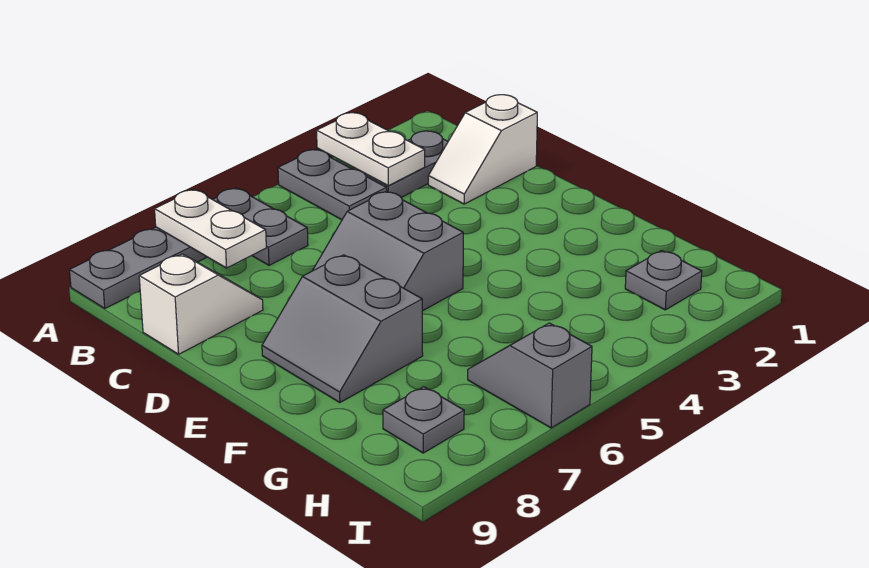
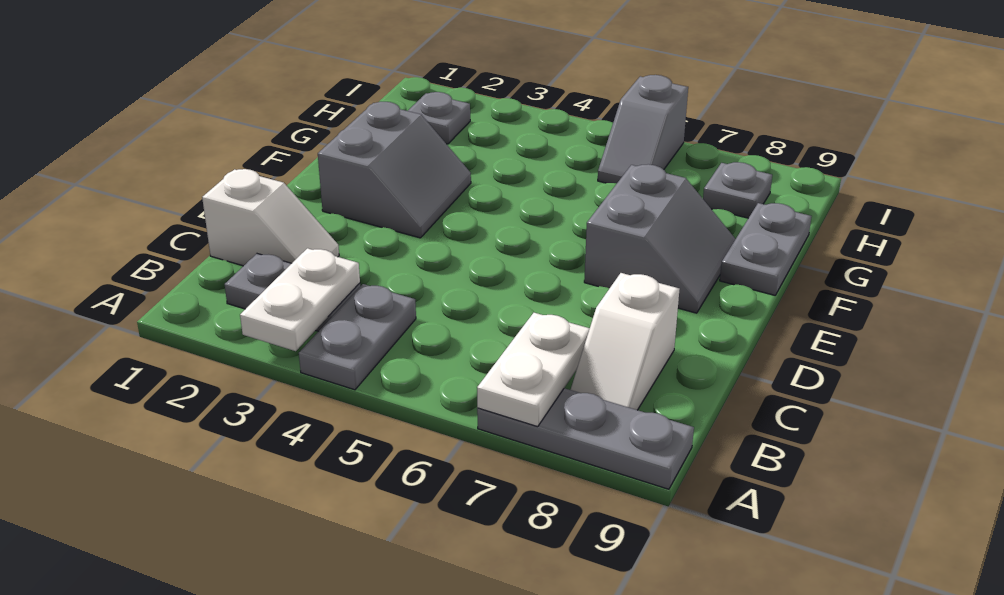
grey plate A6:B6 level 1 -> grey plate F9:G9 level 1
white slope C8:C9 level 1 top 9 -> white slope B8:C8 level 1 top C
grey slope D5:E6 level 1 top 5 -> grey slope E2:F3 level 1 top 2

